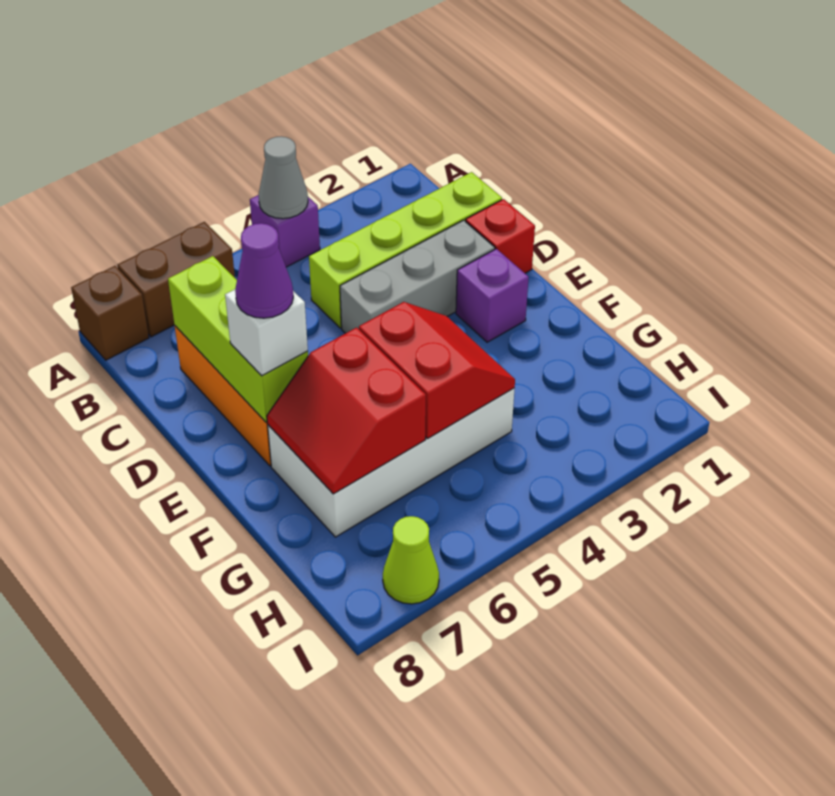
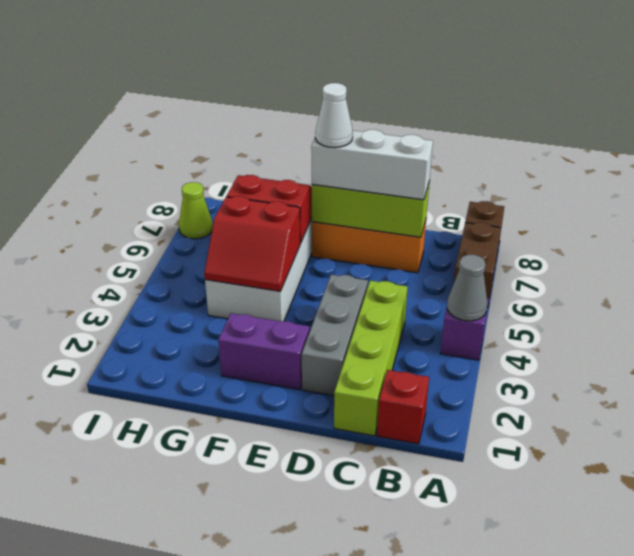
red brick D1 level 1 -> red brick B1 level 1
purple brick E2 level 1 -> purple brick E2:F2 level 1
white brick E7 level 3 -> white brick C7:E7 level 3
purple cone E7 level 4 -> white cone E7 level 4

